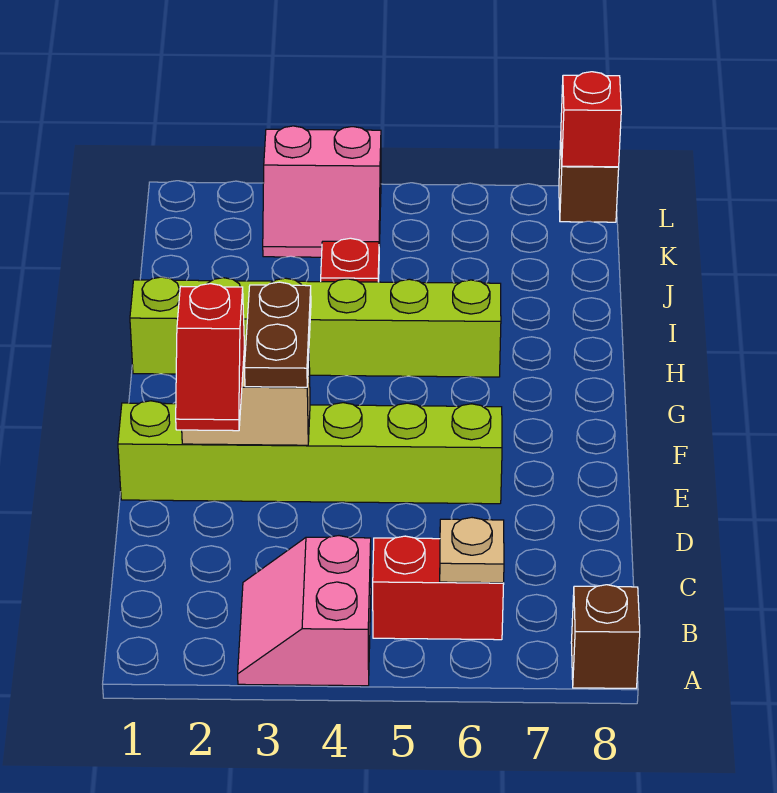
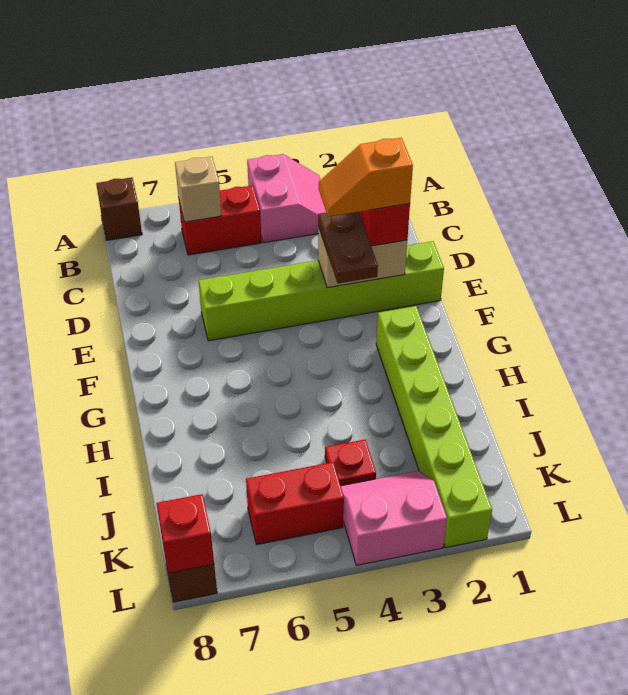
tan plate B6 level 2 -> tan brick B6 level 2
none -> orange slope E2:E3 level 4 top 2
lime brick H1:H6 level 1 -> lime brick G2:L2 level 1
none -> red brick K5:K6 level 1

